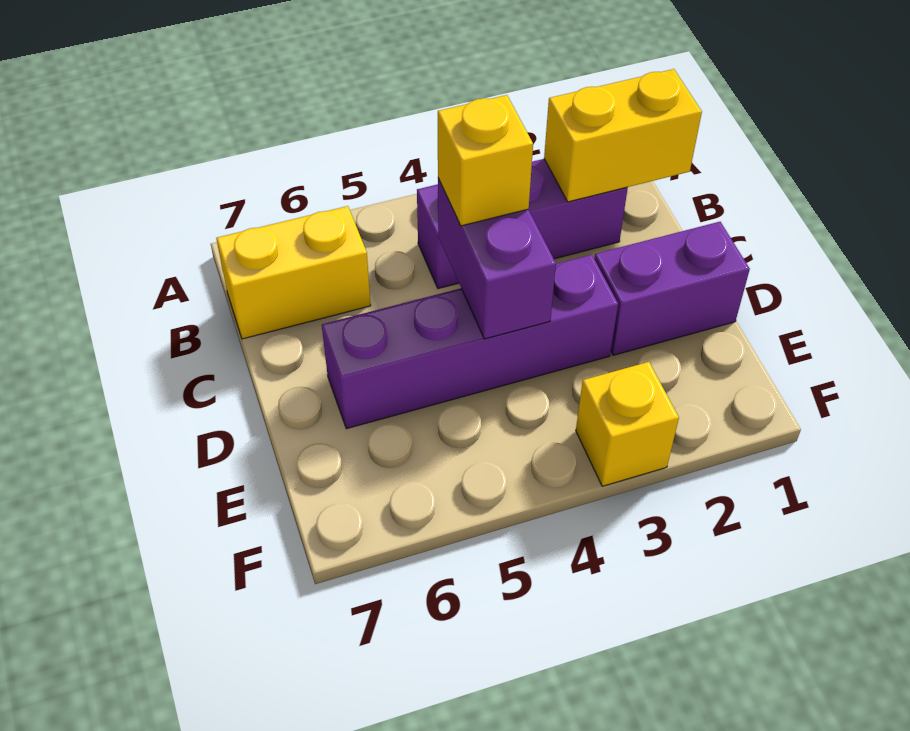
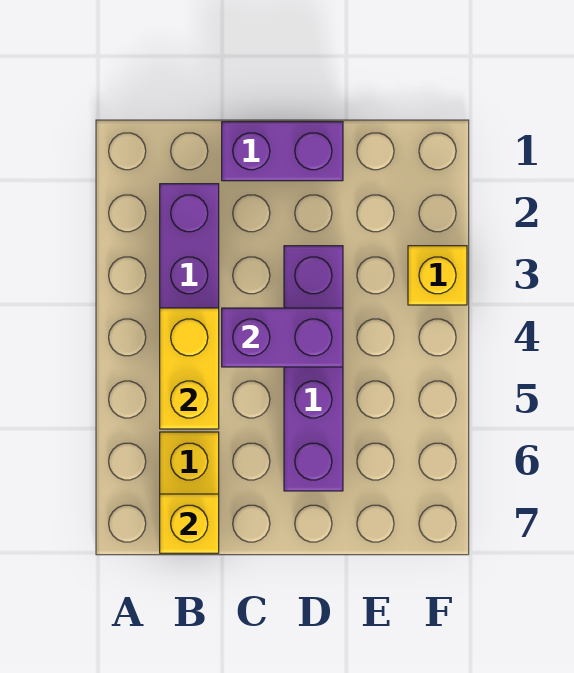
yellow brick B1:B2 level 2 -> yellow brick B4:B5 level 2
yellow brick C4 level 3 -> yellow brick B7 level 2
purple brick D1:D2 level 1 -> purple brick C1:D1 level 1

